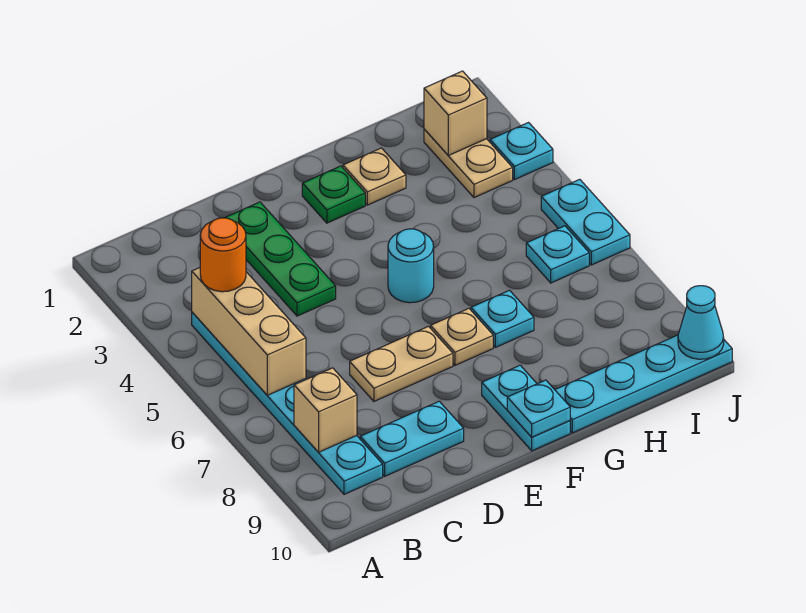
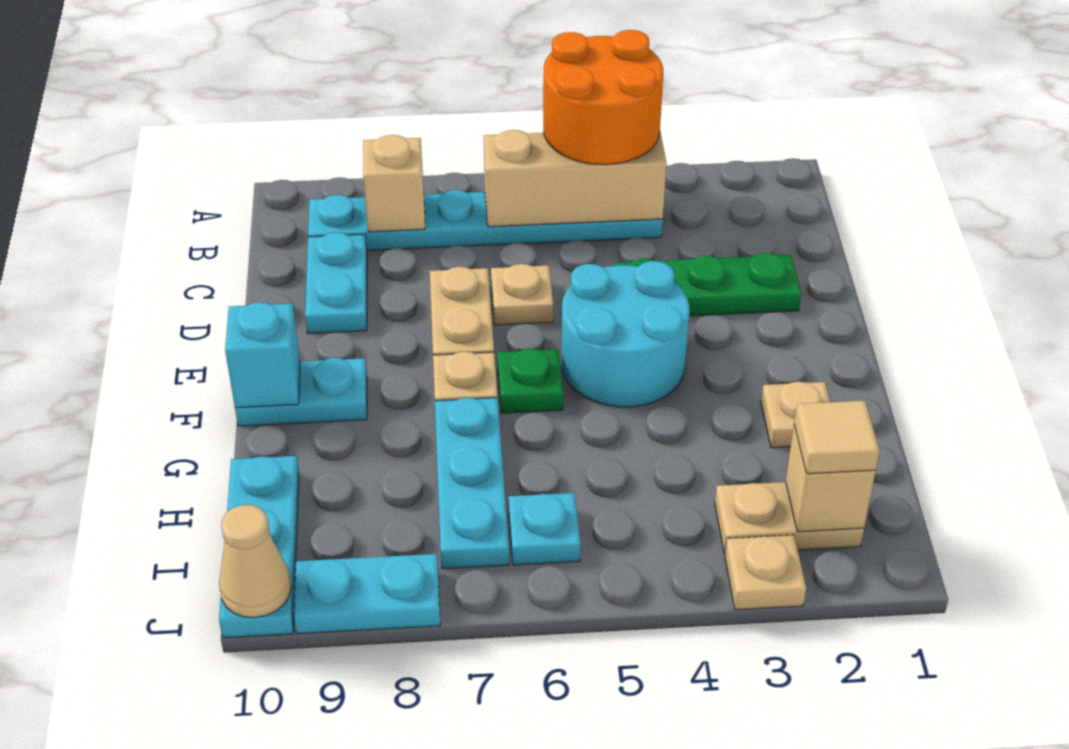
orange round brick B4 level 3 -> orange round brick A4:B5 level 3
none -> tan plate D6 level 1
green plate F2 level 1 -> green plate F6 level 1
cyan round brick F5 level 1 -> cyan round brick E4:F5 level 1
cyan plate F10 level 2 -> cyan brick F10 level 2
cyan plate G7 level 1 -> cyan plate G7:I7 level 1
cyan plate G10:J10 level 1 -> cyan plate H10:J10 level 1
none -> tan tile I2 level 3
cyan plate J3 level 1 -> tan plate J3 level 1
cyan plate J5:J6 level 1 -> cyan plate J8:J9 level 1
cyan cone J10 level 2 -> tan cone J10 level 2

